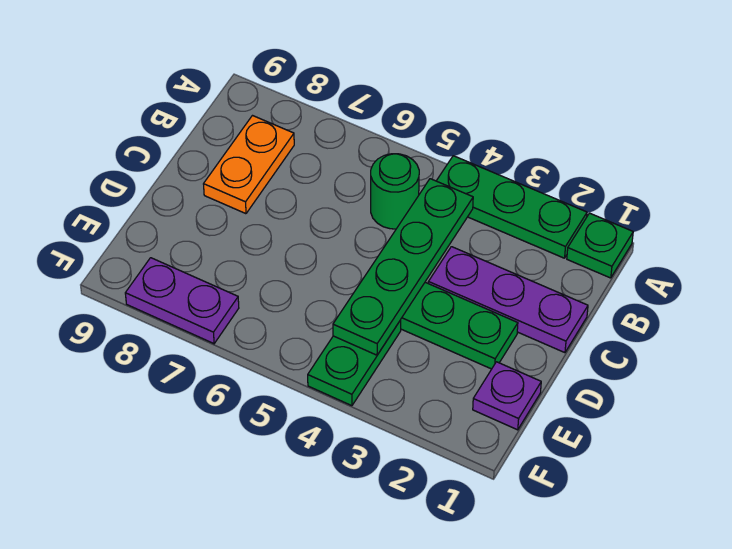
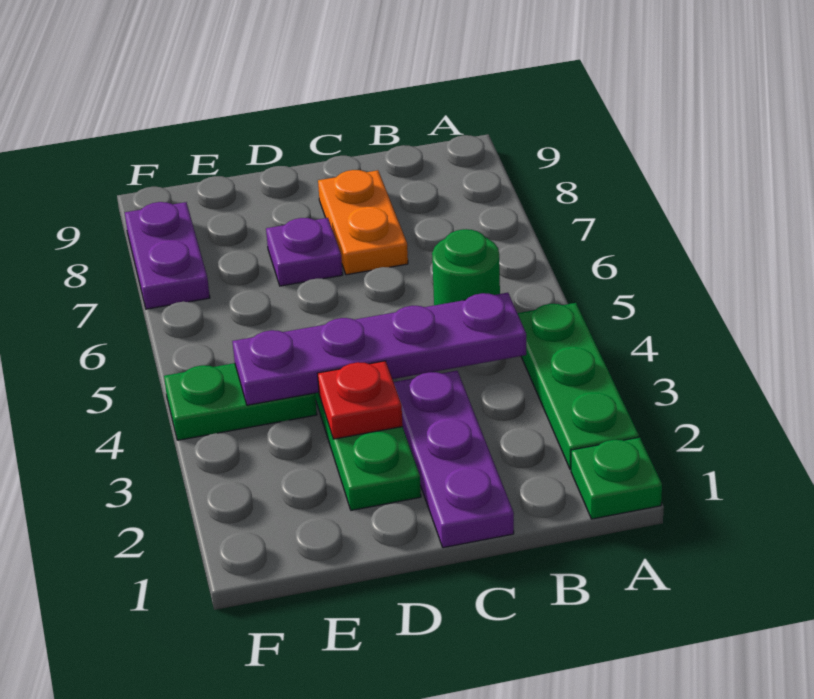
green plate B4:E4 level 2 -> purple plate B4:E4 level 2
orange plate B8:C8 level 1 -> orange plate C7:C8 level 1
none -> red plate D3 level 2
purple plate E1 level 1 -> purple plate D7 level 1

